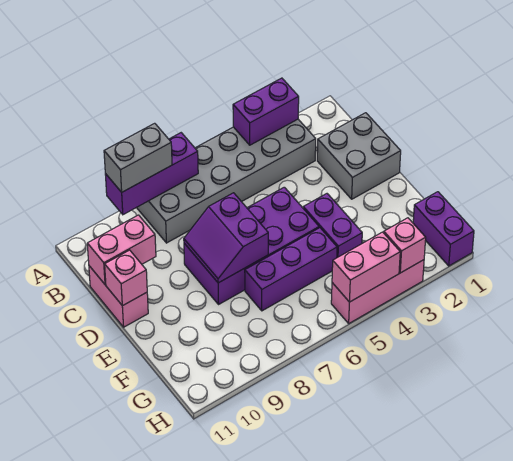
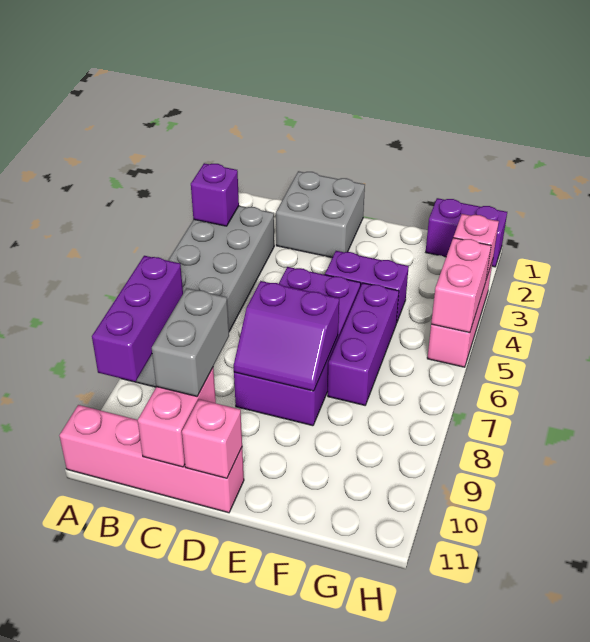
purple brick A3:A4 level 2 -> purple brick A3 level 2
grey brick A8:A9 level 3 -> grey brick C9:C10 level 3
pink brick C11:D11 level 1 -> pink brick A11:D11 level 1

